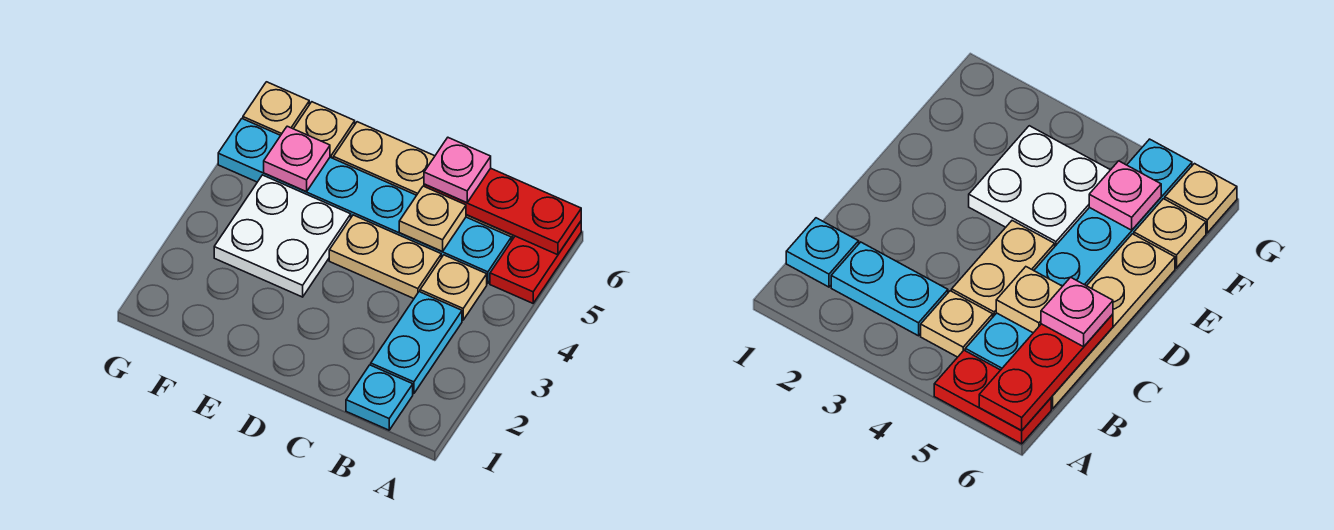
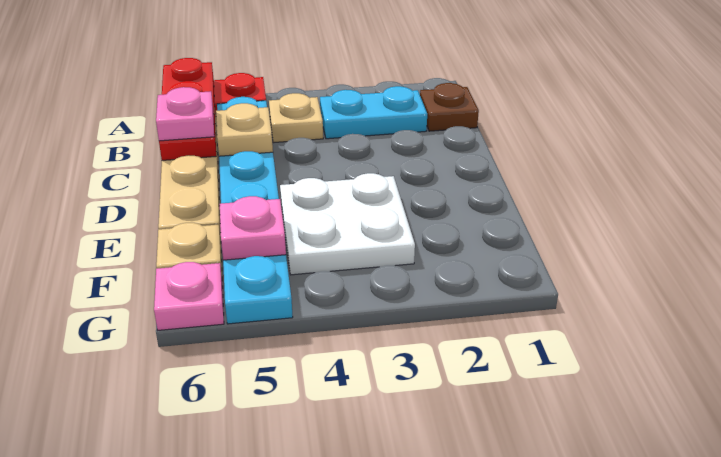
cyan plate B1 level 1 -> brown plate B1 level 1
tan plate C4:D4 level 1 -> none
tan plate G6 level 1 -> pink plate G6 level 1

